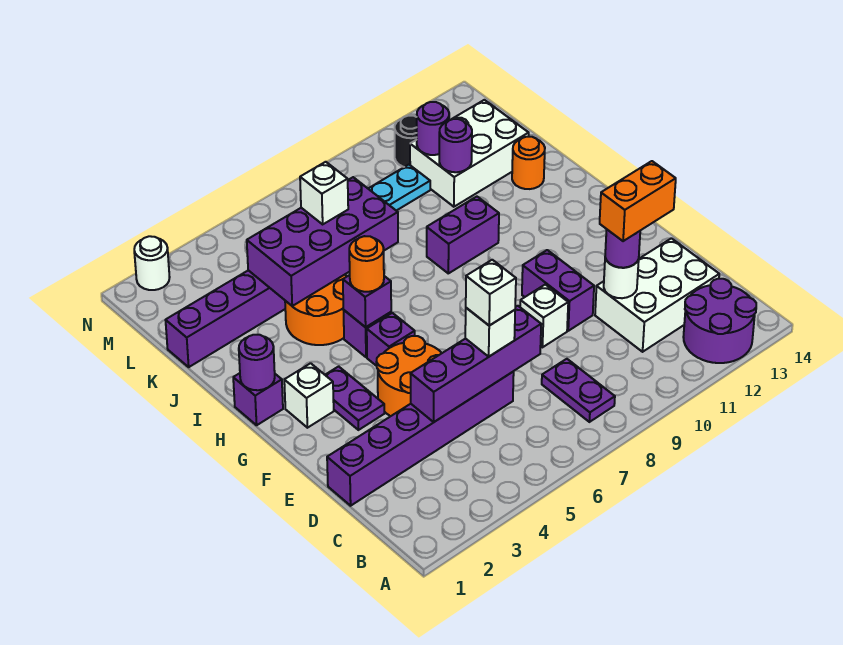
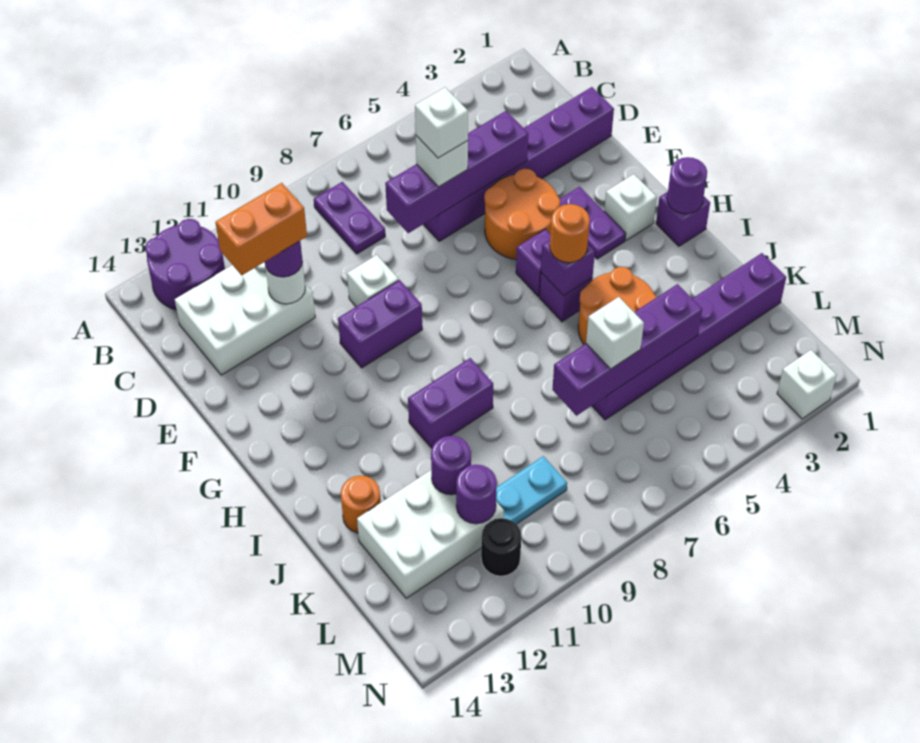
purple brick E10:F10 level 1 -> purple brick F9:F10 level 1
purple brick J4:K7 level 2 -> purple brick K4:K7 level 2
white round brick N2 level 1 -> white brick N2 level 1

